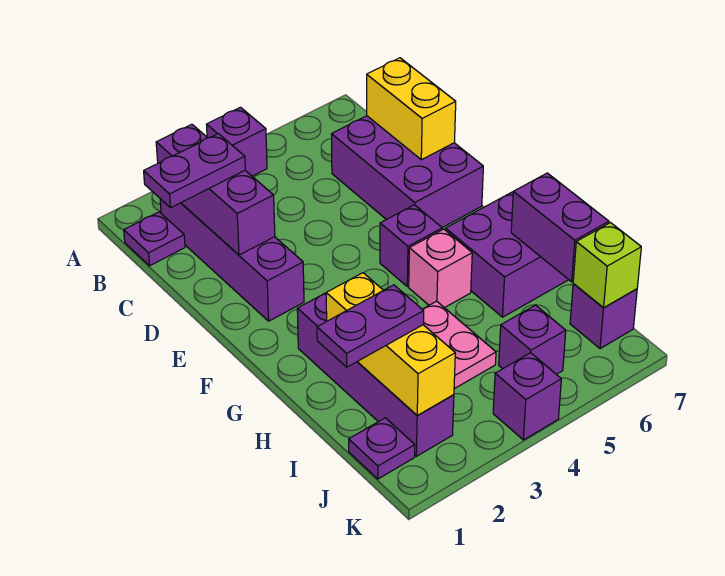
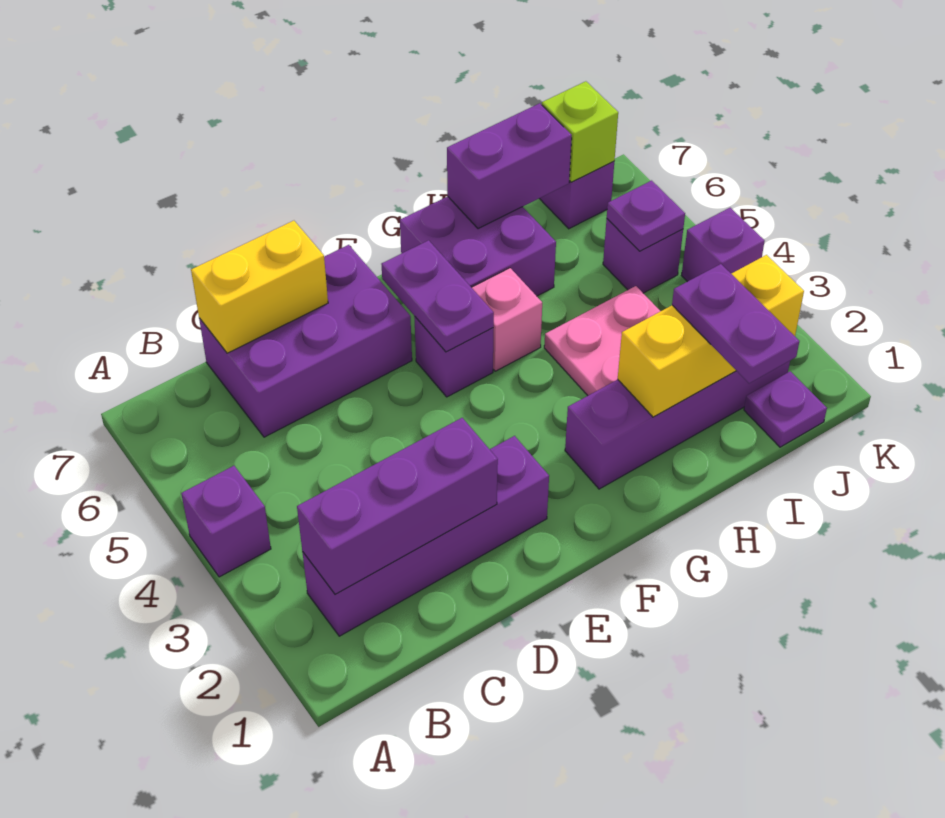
purple plate B1 level 1 -> purple plate J5 level 2
purple plate C1:C2 level 3 -> purple plate F5:F6 level 2

